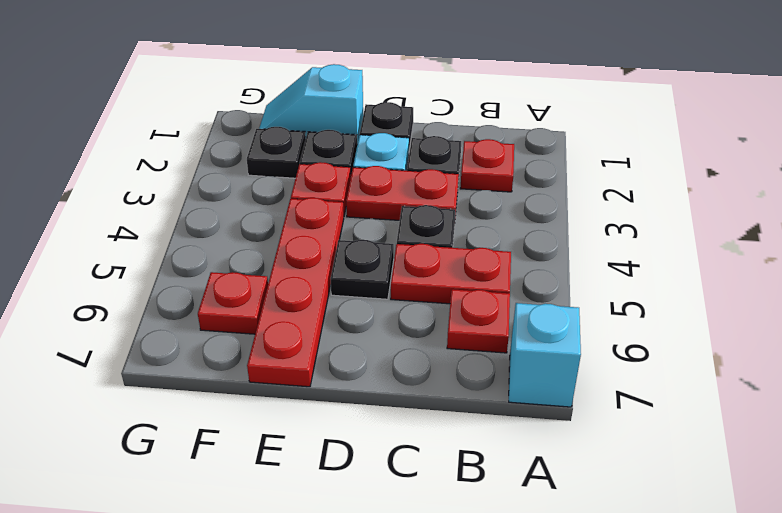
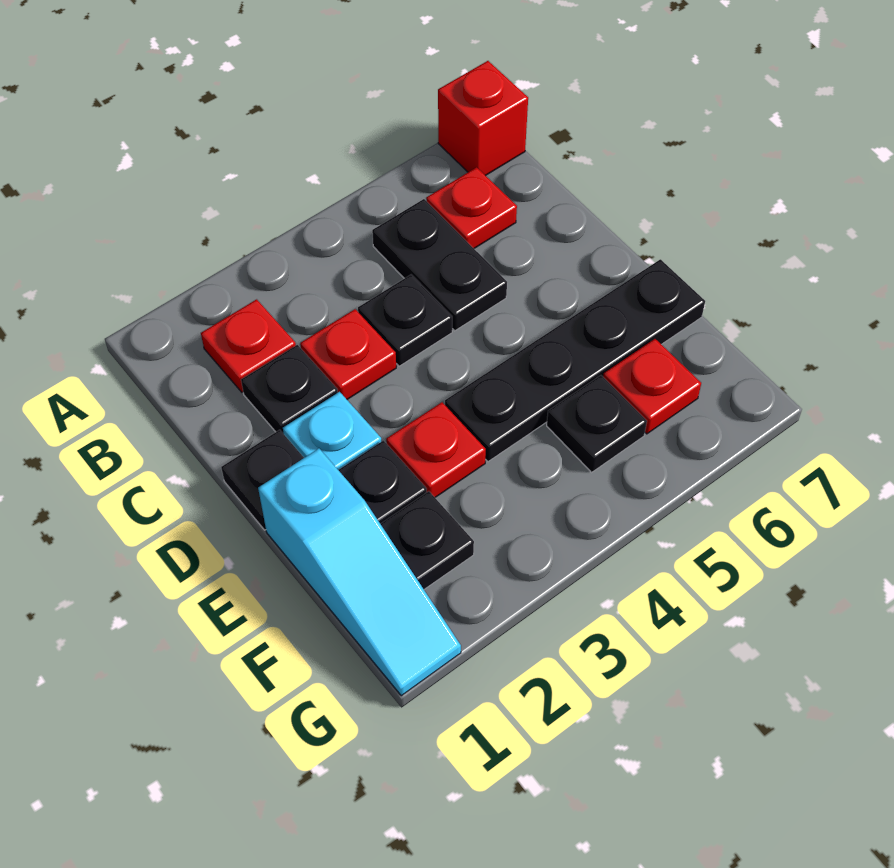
cyan brick A7 level 1 -> red brick A7 level 1
red plate B5:C5 level 1 -> black plate B5:C5 level 1
red plate C3:D3 level 1 -> red plate C3 level 1
black plate D5 level 1 -> black plate F5 level 1
cyan slope E1:F1 level 1 top E -> cyan slope E1:G1 level 1 top E
red plate E4:E7 level 1 -> black plate E4:E7 level 1

